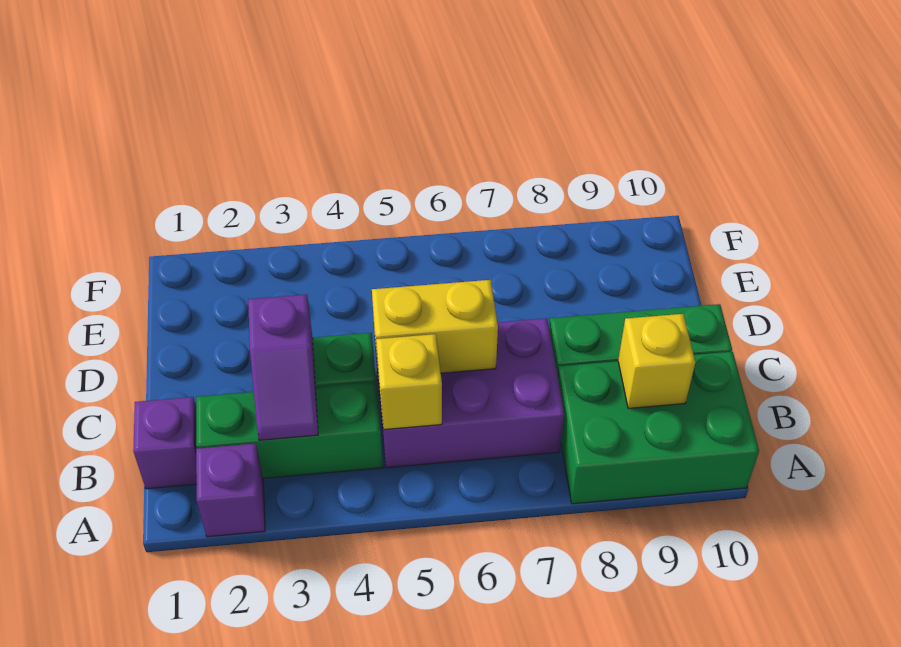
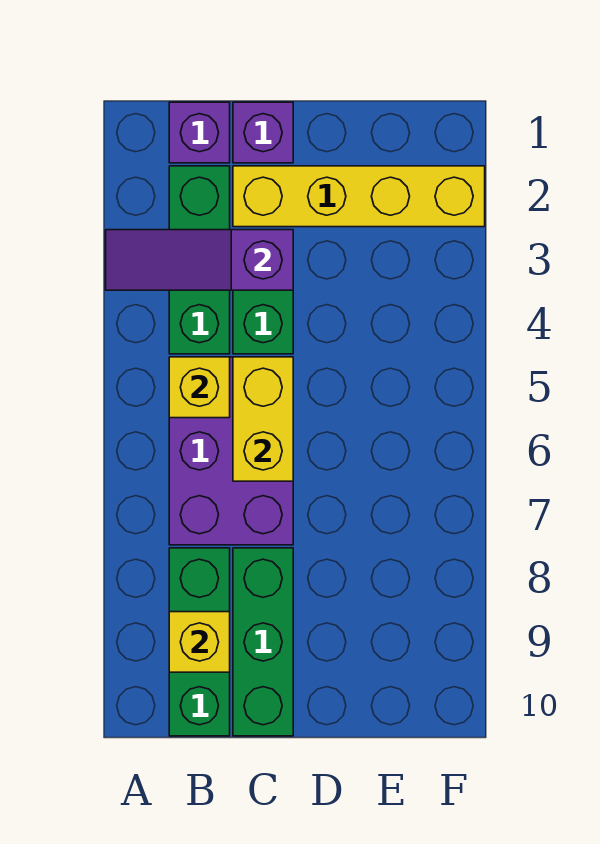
purple brick A2 level 1 -> purple brick C1 level 1
green brick A8:B10 level 1 -> green brick B8:B10 level 1
purple slope B3:C3 level 2 top C -> purple slope A3:C3 level 2 top C
none -> yellow brick C2:F2 level 1

